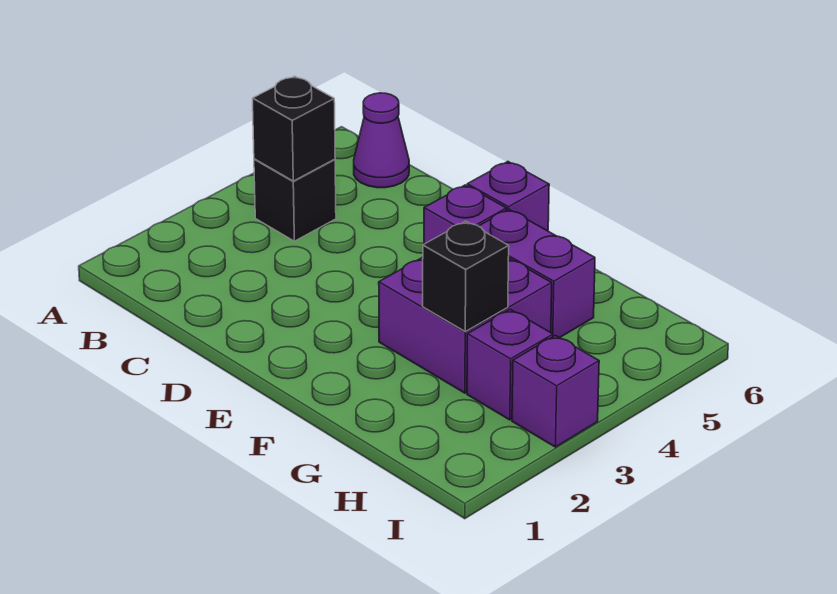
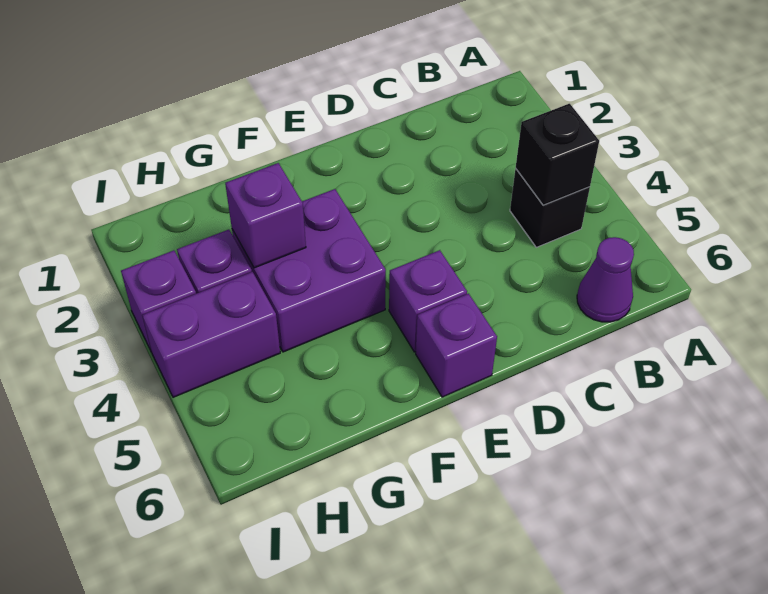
purple brick F5:G5 level 1 -> purple brick H4:I4 level 1
black brick G3 level 2 -> purple brick G3 level 2

